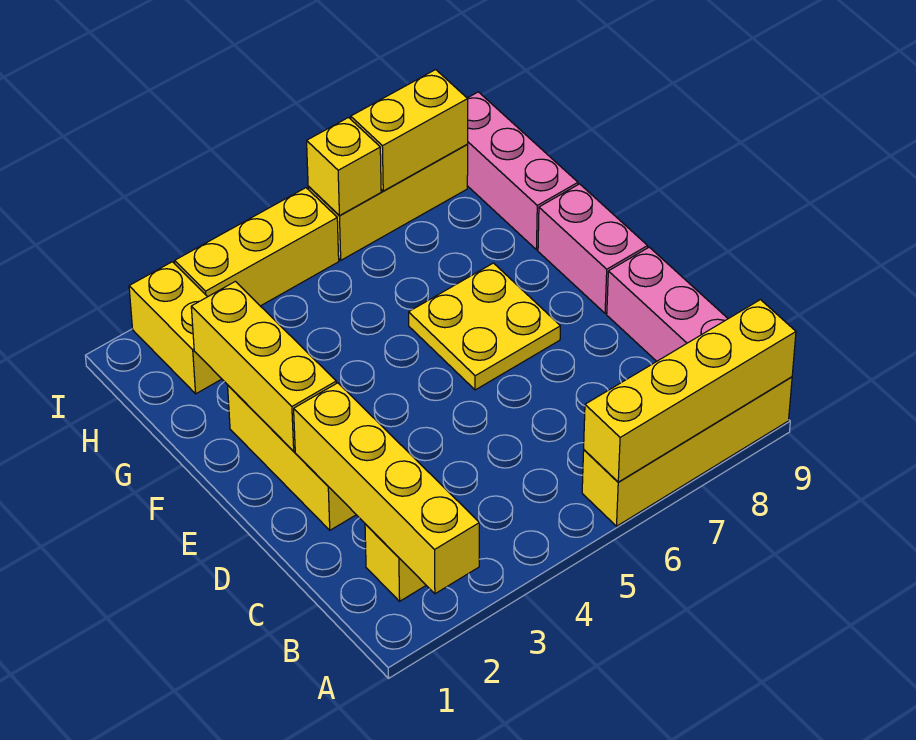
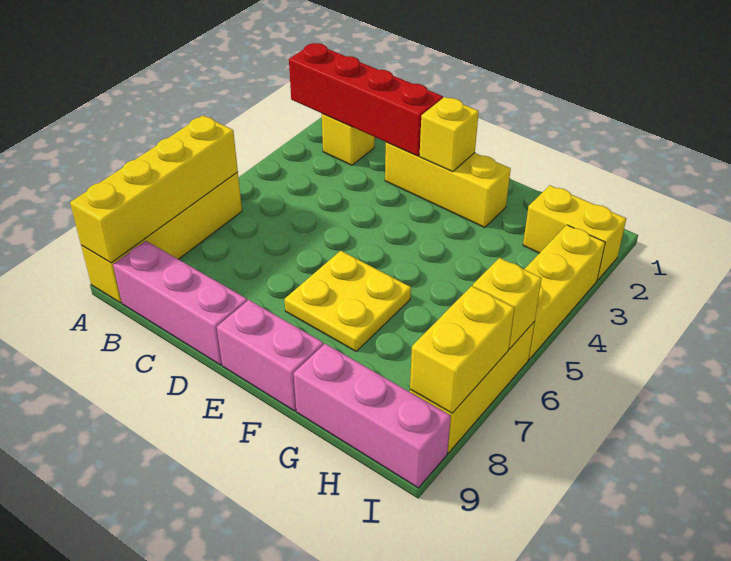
yellow brick A2:D2 level 2 -> red brick A2:D2 level 2
yellow brick E2:G2 level 2 -> yellow brick E2 level 2

